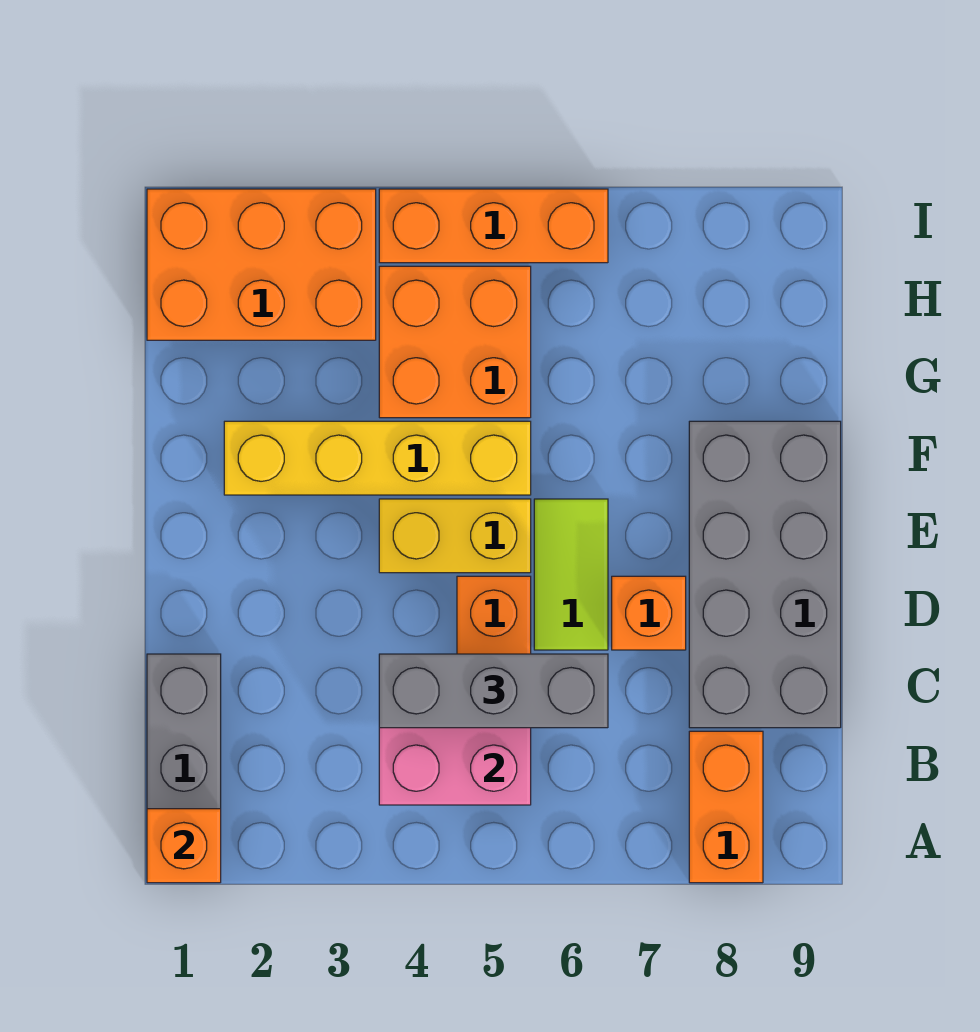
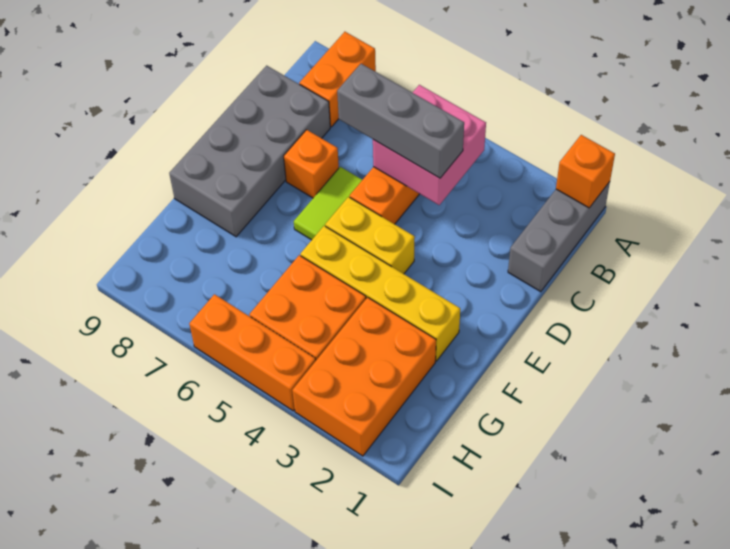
orange brick H1:I3 level 1 -> orange brick G2:I3 level 1

